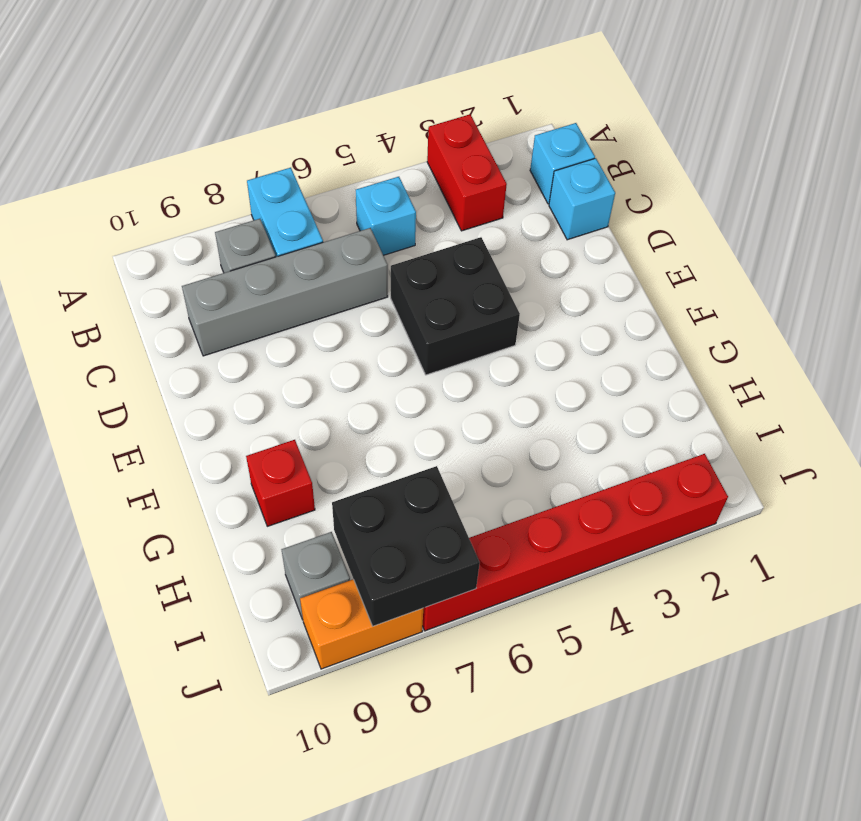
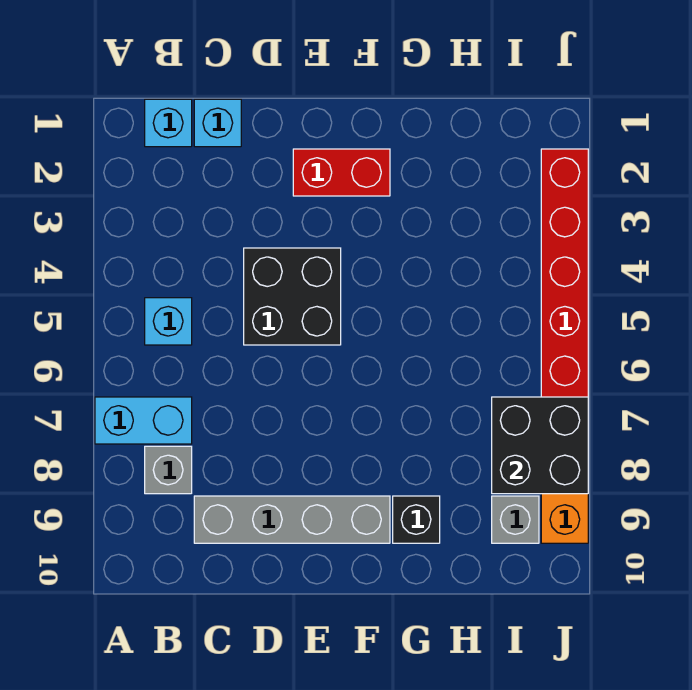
red brick A3:B3 level 1 -> red brick E2:F2 level 1
grey brick C6:C9 level 1 -> grey brick C9:F9 level 1
red brick G9 level 1 -> black brick G9 level 1

